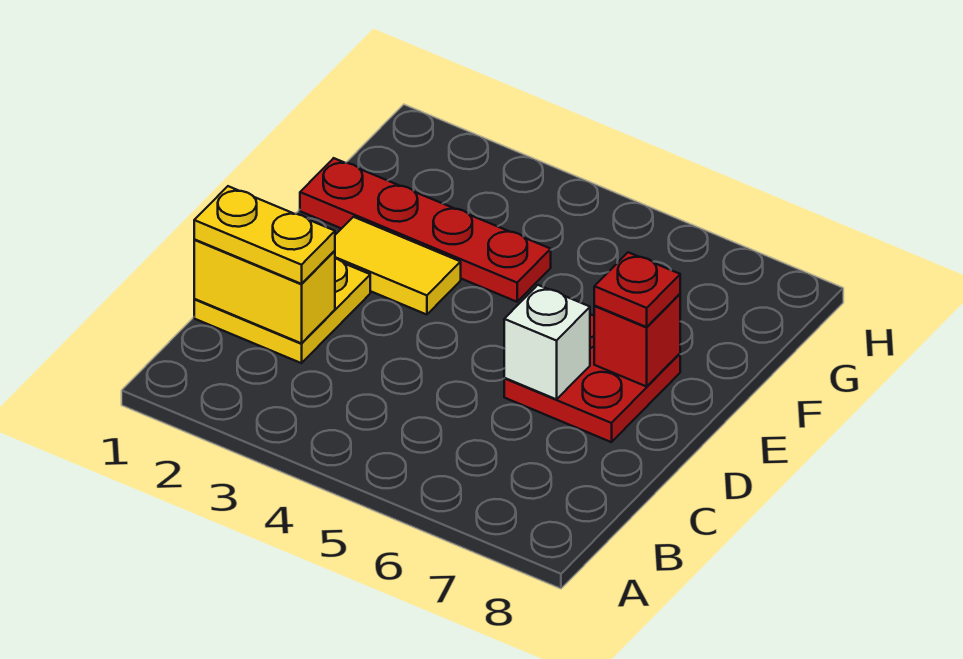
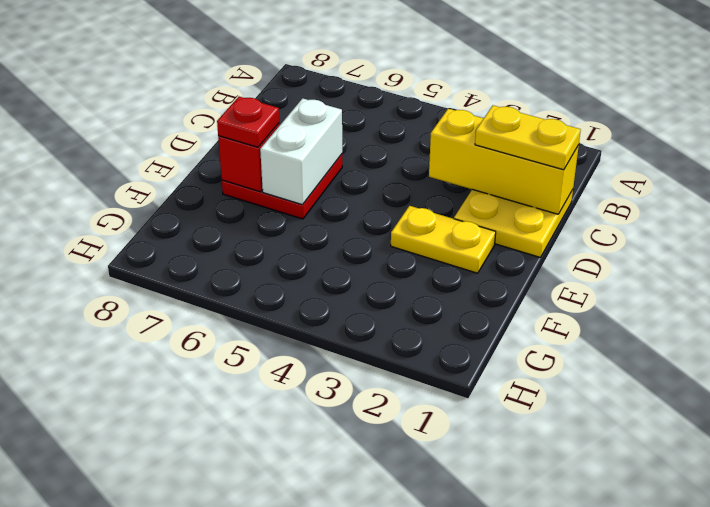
yellow brick C1:C2 level 2 -> yellow brick C1:C3 level 2
white brick D6 level 2 -> white brick D6:E6 level 2
yellow tile E2:E3 level 1 -> yellow plate E2:E3 level 1
red plate F1:F4 level 1 -> none

